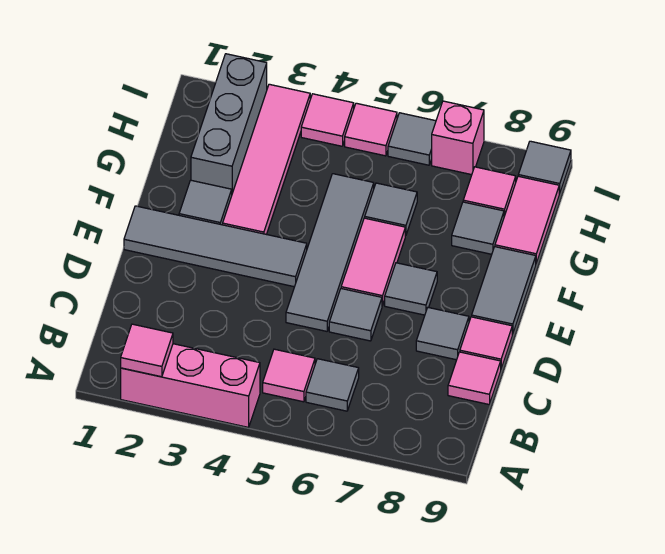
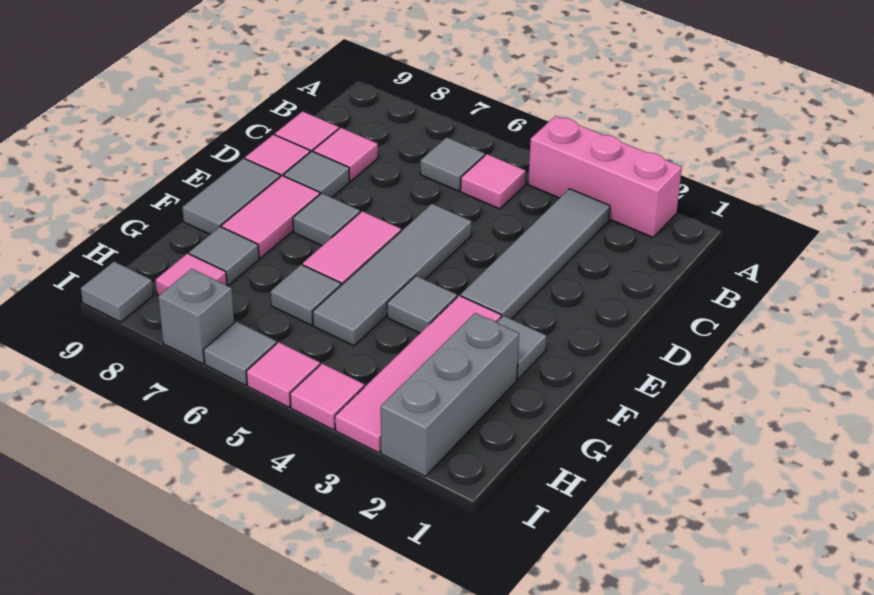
pink tile A2 level 2 -> pink tile C8 level 1
grey tile D6 level 1 -> grey tile F4 level 1
grey tile E1:E4 level 1 -> grey tile B3:E3 level 1
pink tile G9:H9 level 1 -> pink tile E8:F8 level 1
pink brick I7 level 1 -> grey brick I7 level 1

